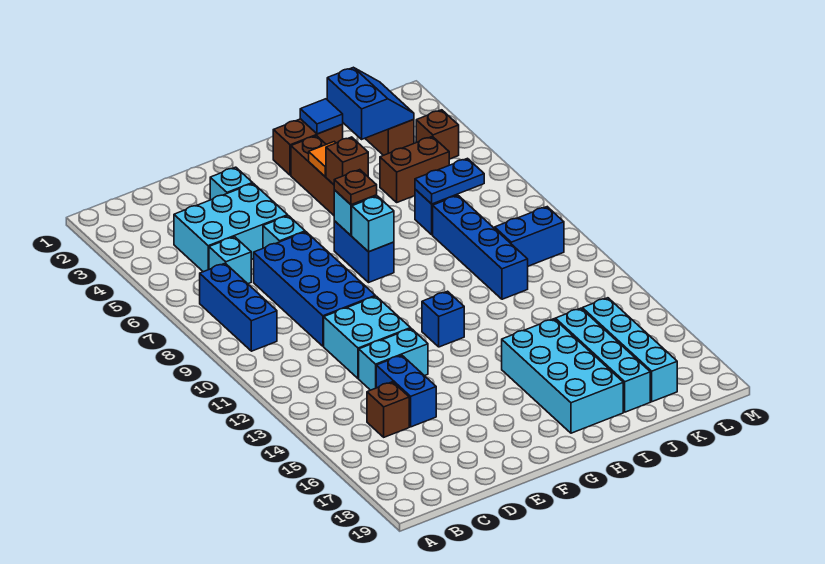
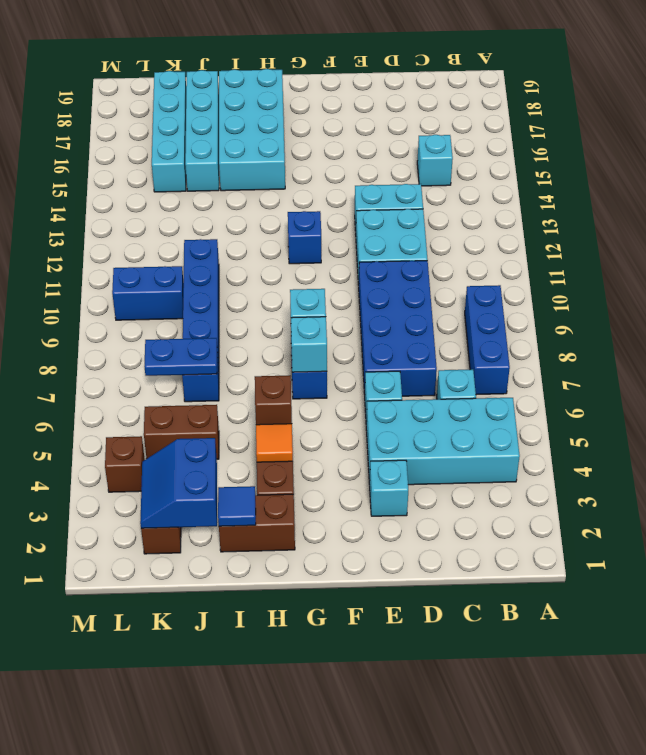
cyan brick C4:E5 level 1 -> cyan brick B4:E5 level 1
brown brick C15 level 1 -> cyan brick C15 level 1
blue brick D14:D15 level 1 -> none
brown plate G7 level 3 -> none

